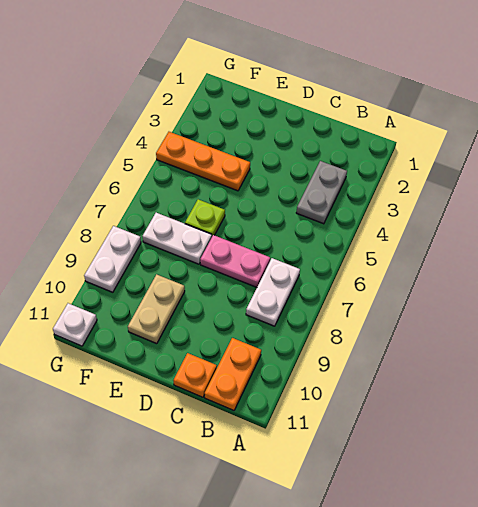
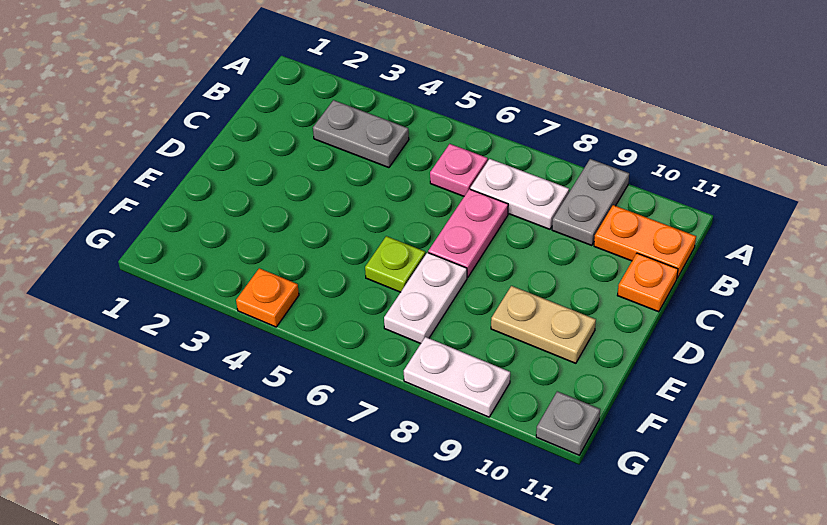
none -> grey plate A9:B9 level 1
none -> pink plate B6 level 1
orange plate E4:G4 level 1 -> orange plate G4 level 1
white plate G11 level 1 -> grey plate G11 level 1

